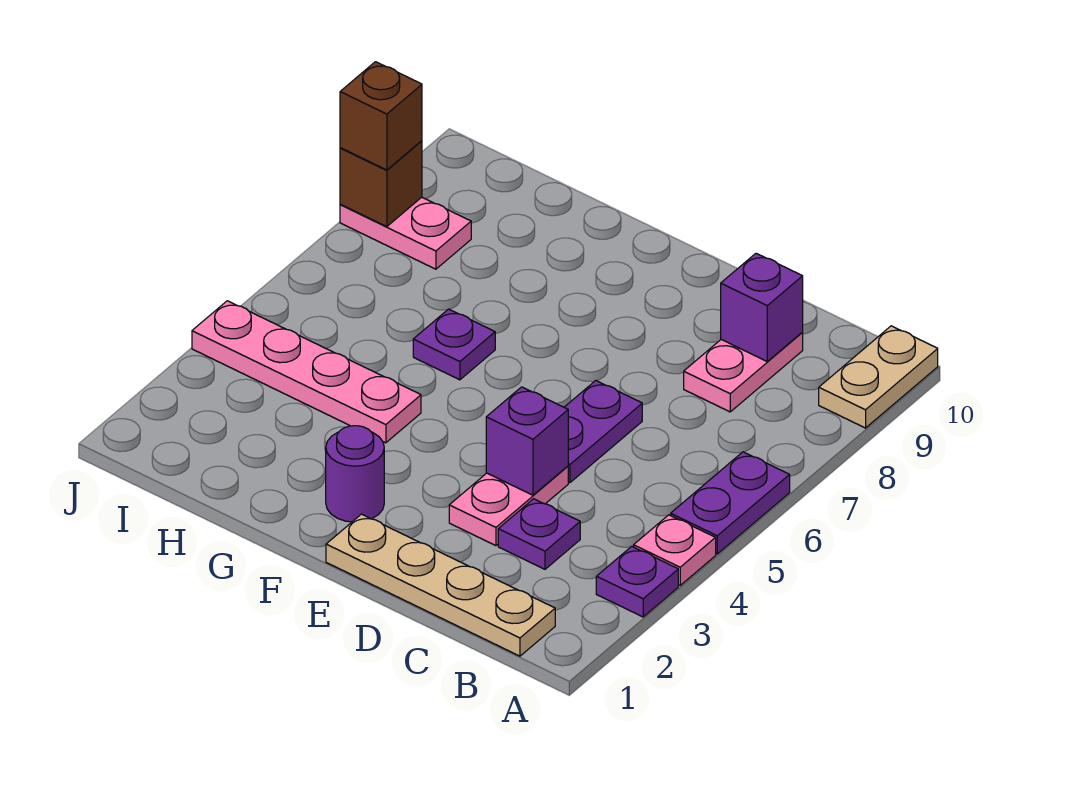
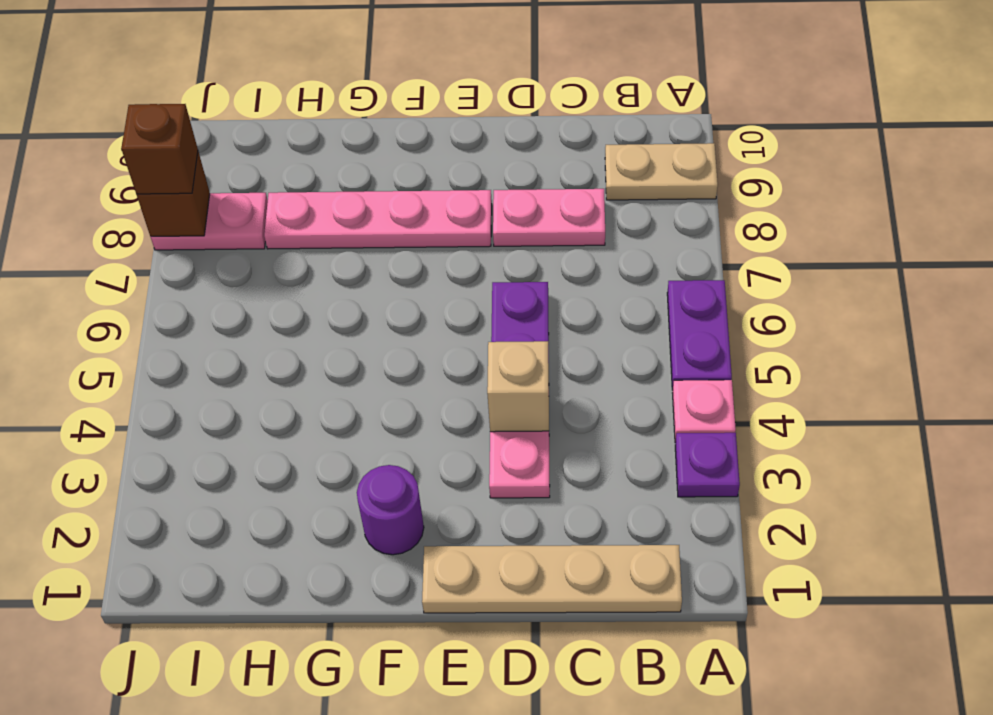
tan plate A9:A10 level 1 -> tan plate A9:B9 level 1
purple plate C3 level 1 -> none
pink plate C8:C9 level 1 -> pink plate C8:D8 level 1
purple brick C9 level 2 -> none
purple brick D4 level 2 -> tan brick D4 level 2
pink plate G4:J4 level 1 -> pink plate E8:H8 level 1
purple plate G6 level 1 -> none

